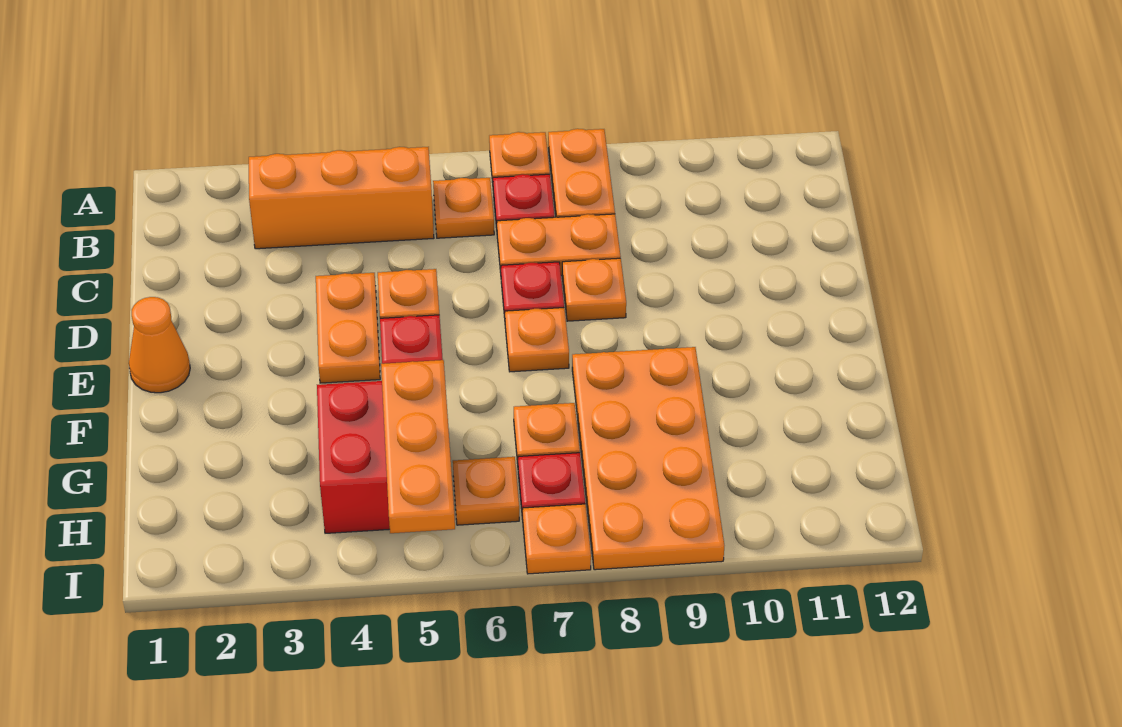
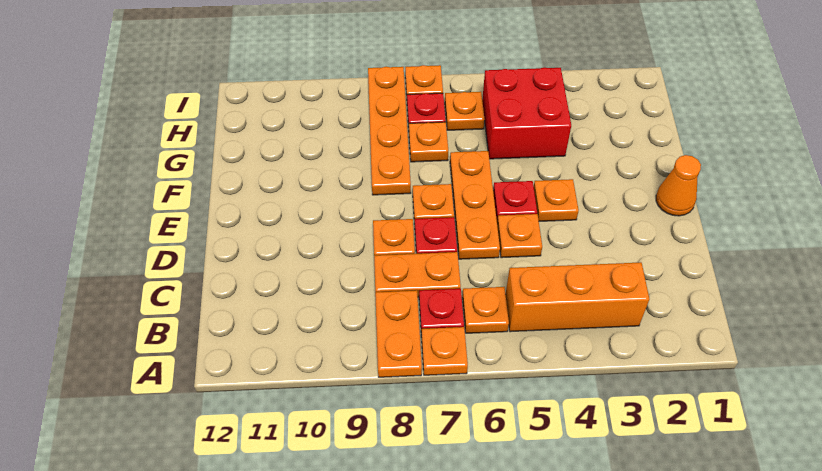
orange plate D4:E4 level 1 -> orange plate E4 level 1
orange plate F8:I9 level 1 -> orange plate F8:I8 level 1
orange plate G5:I5 level 2 -> orange plate D6:F6 level 1

